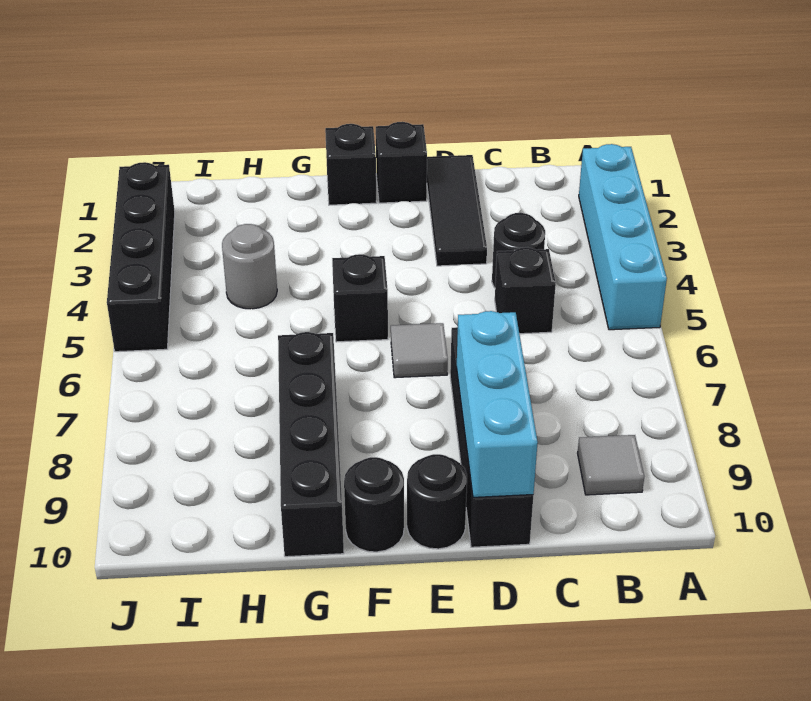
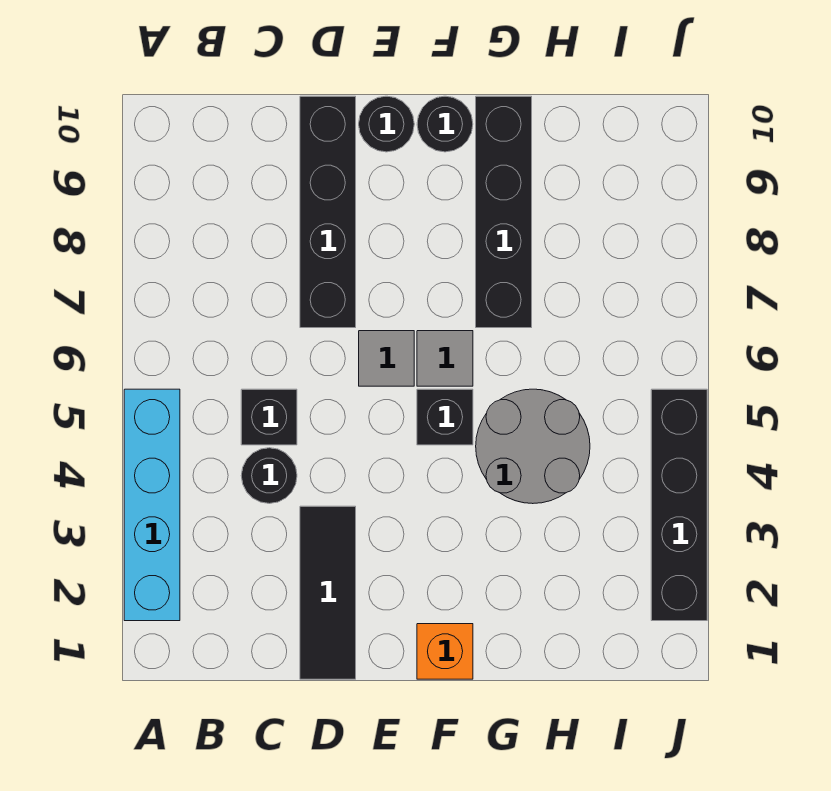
grey tile B9 level 1 -> grey tile F6 level 1
cyan brick D8:D10 level 2 -> none
black brick E1 level 1 -> none
black brick F1 level 1 -> orange brick F1 level 1
grey round brick H4 level 1 -> grey round brick G4:H5 level 1

